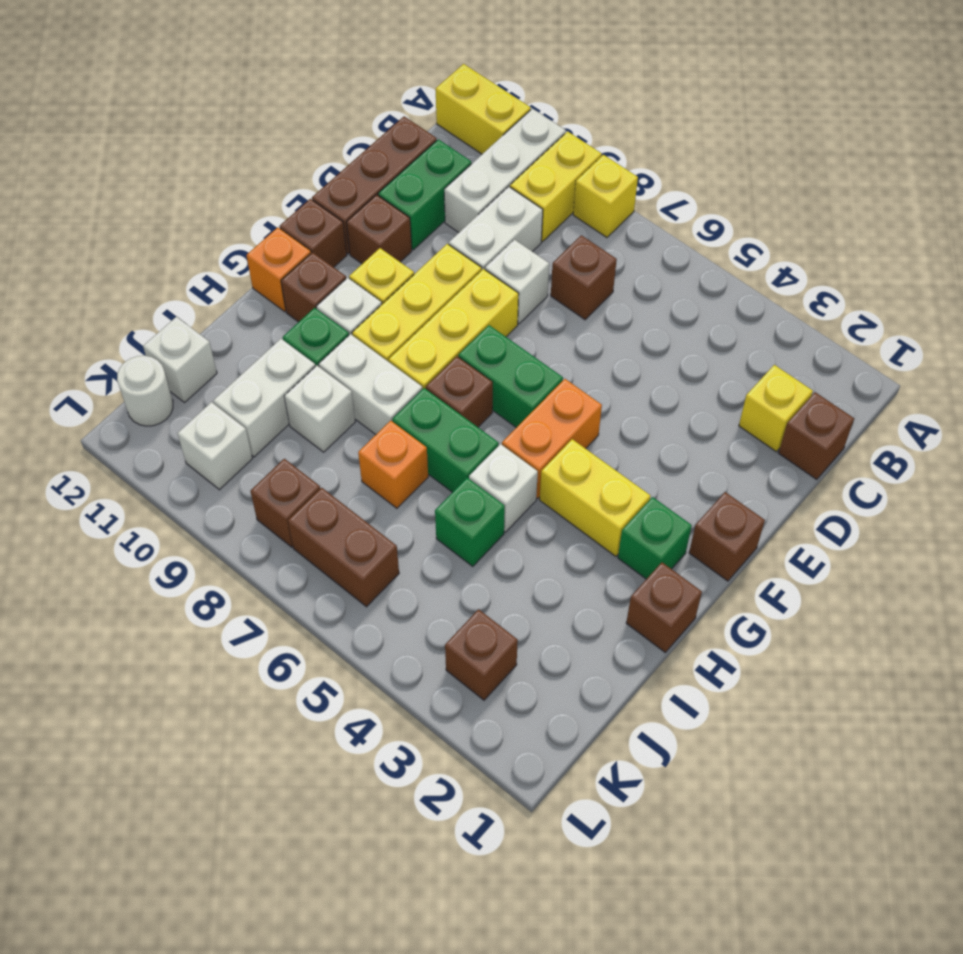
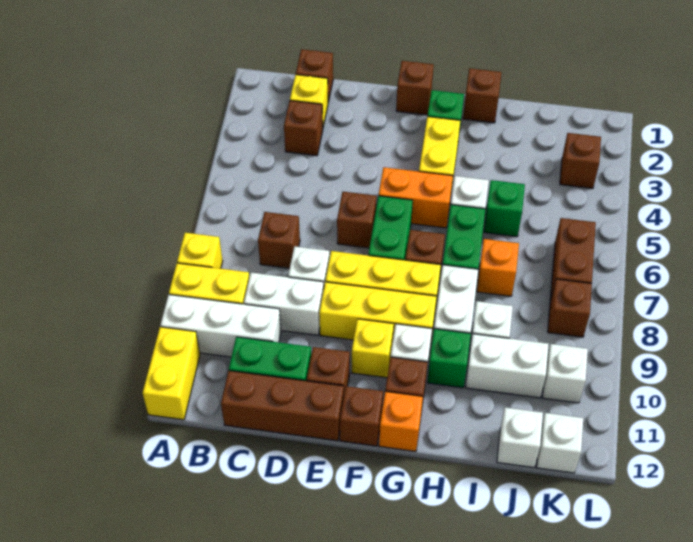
none -> brown brick C3 level 1
none -> brown brick E6 level 1
white round brick K12 level 1 -> white brick K12 level 1

